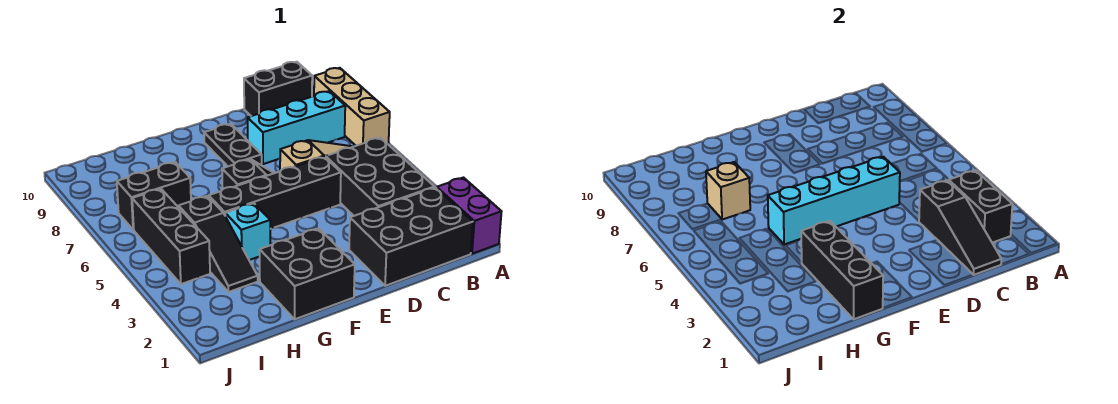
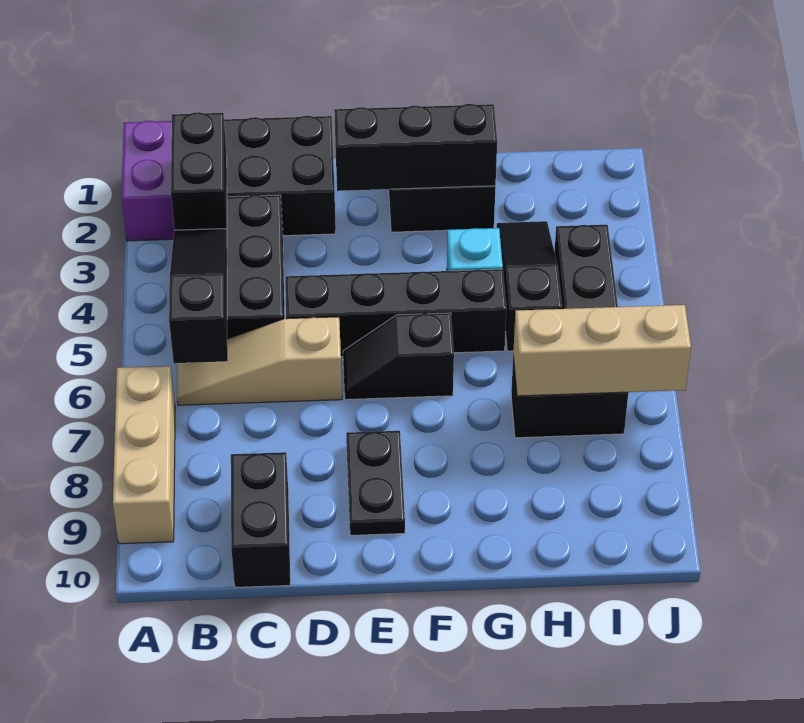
cyan brick B8:D8 level 1 -> none
black brick B10:C10 level 1 -> black brick C9:C10 level 1
black slope C1:C3 level 2 top 3 -> black slope B4:B6 level 2 top 6
cyan brick D5:G5 level 2 -> none
black brick G1:G3 level 2 -> black brick E2:G2 level 2
tan brick H7 level 2 -> tan brick H7:J7 level 2

